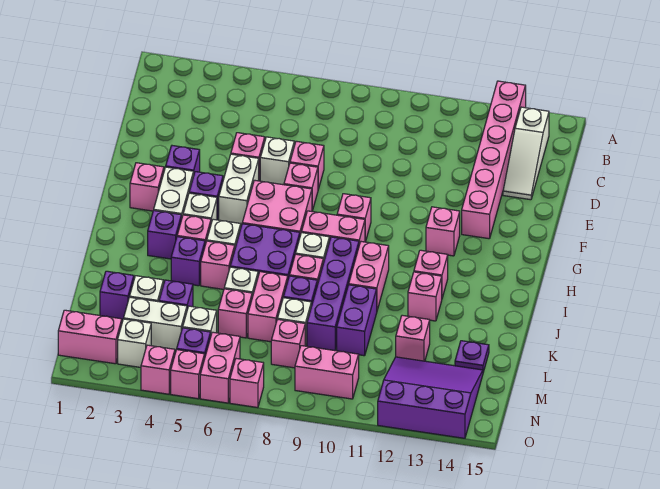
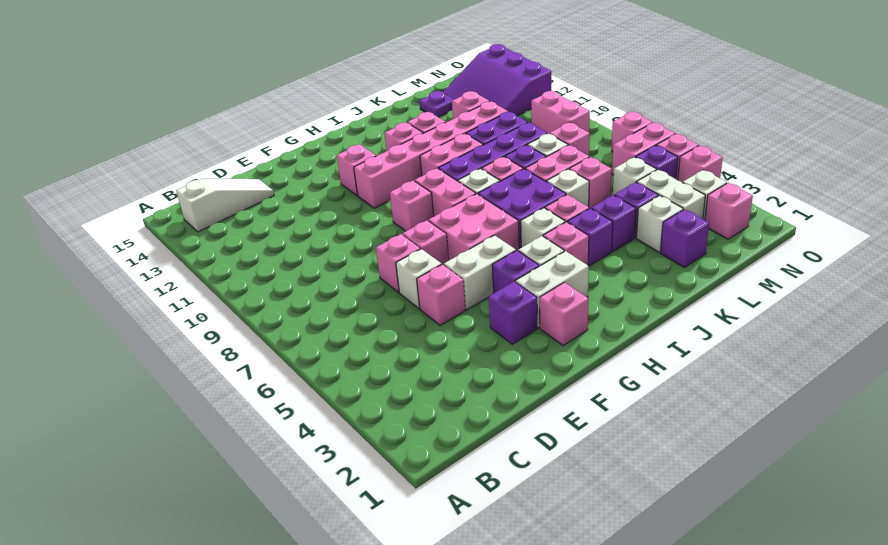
pink brick A13:F13 level 1 -> pink brick G11:L11 level 1
purple brick I3 level 1 -> purple brick K4 level 1
pink brick N1:N2 level 1 -> pink brick N2 level 1

